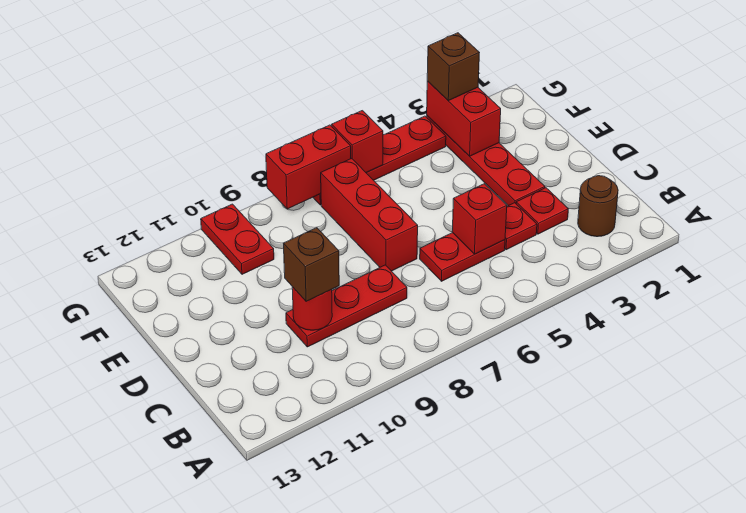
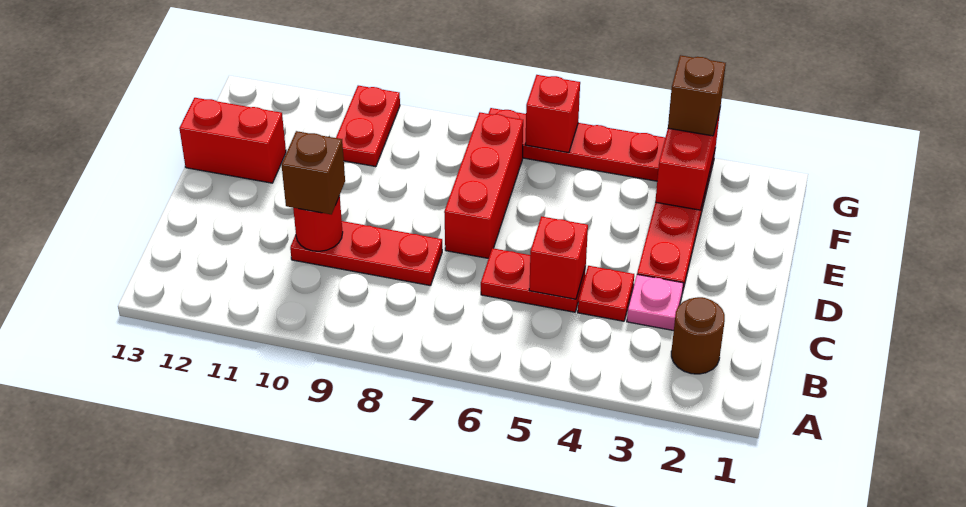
red plate C3 level 1 -> pink plate C3 level 1
red brick G7:G8 level 2 -> red brick E12:E13 level 1

